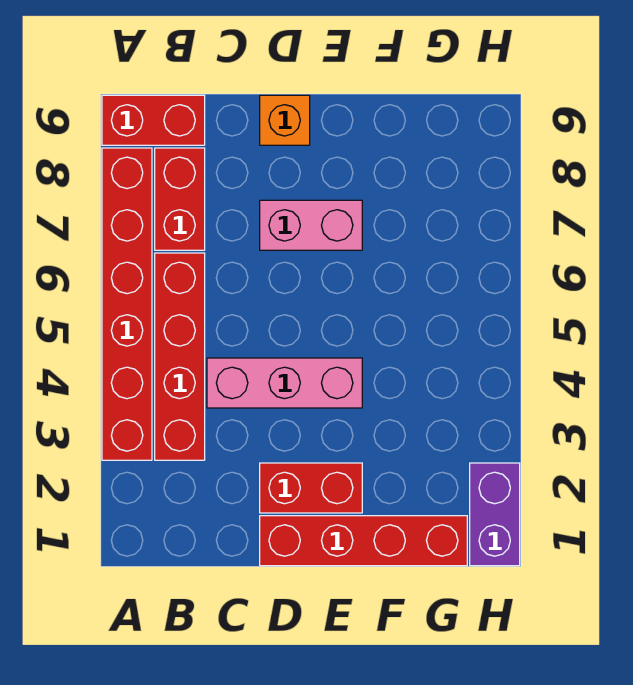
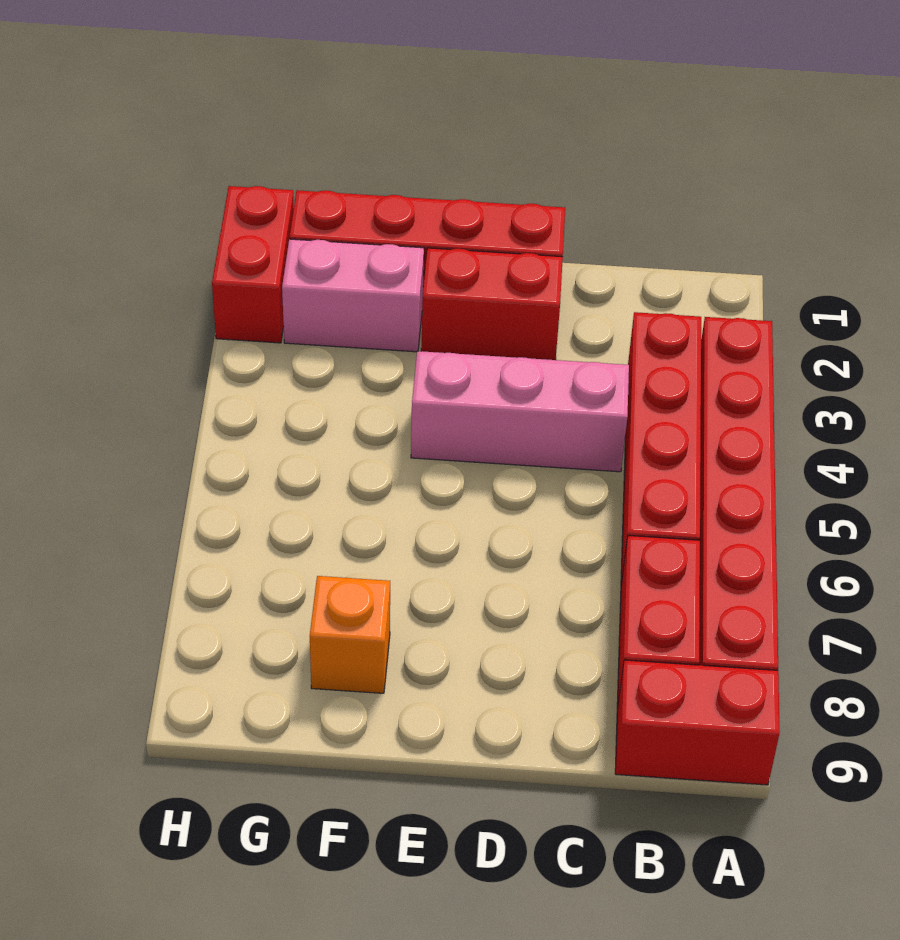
pink brick D7:E7 level 1 -> pink brick F2:G2 level 1
orange brick D9 level 1 -> orange brick F8 level 1
purple brick H1:H2 level 1 -> red brick H1:H2 level 1

